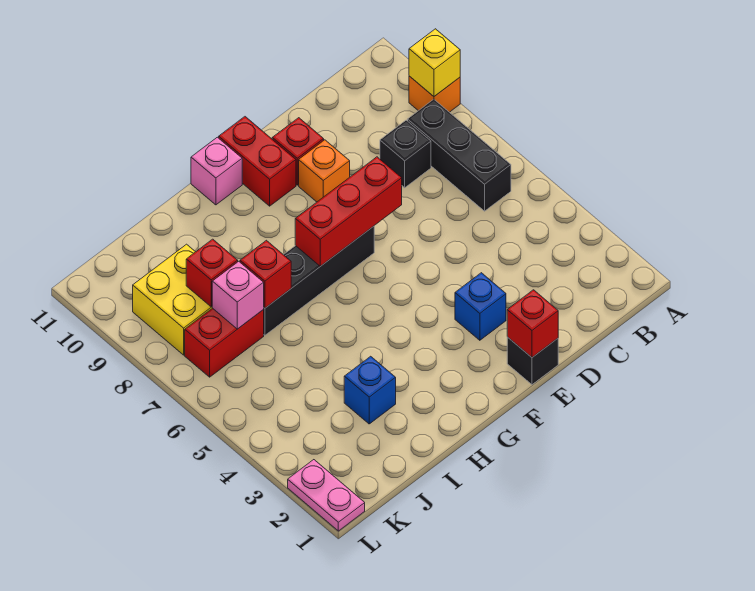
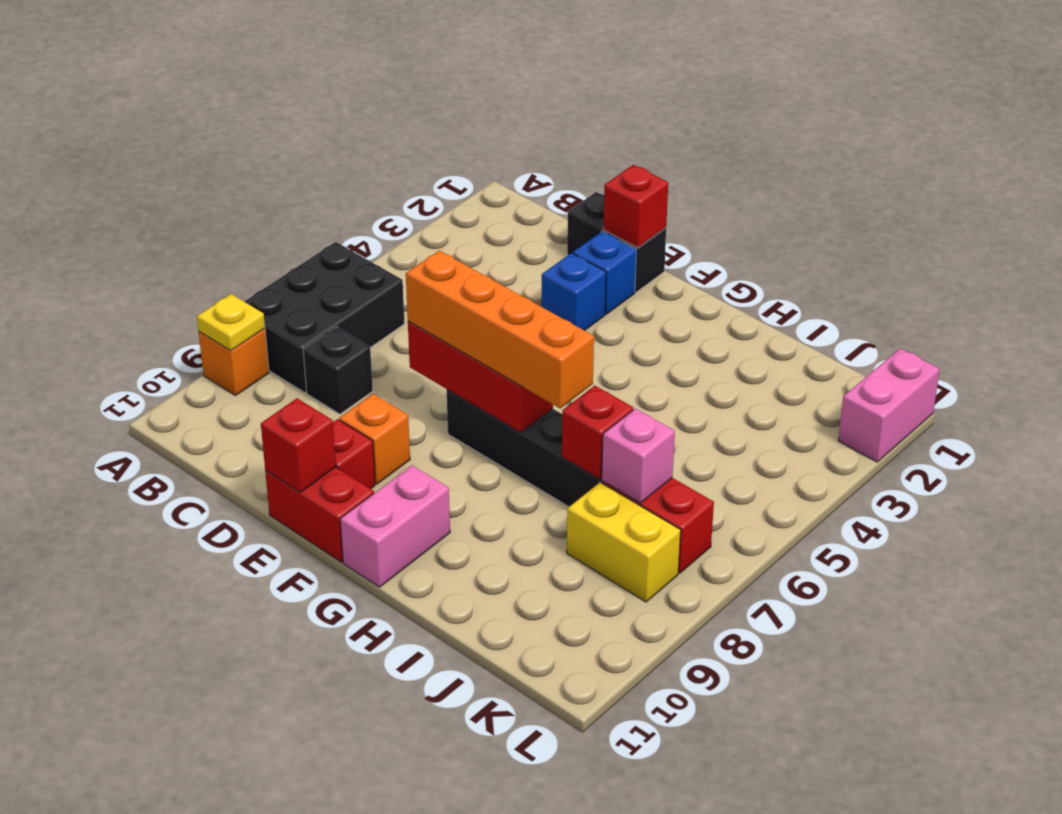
yellow brick A9 level 2 -> yellow plate A9 level 2
black brick B6:B8 level 1 -> black brick A6:B8 level 1
black brick E1 level 1 -> black brick D1:E1 level 1
none -> orange brick E7:H7 level 3
red brick F10:F11 level 1 -> red brick E11:F11 level 1
pink brick G11 level 1 -> pink brick G10:G11 level 1
blue brick I3 level 1 -> blue brick E2 level 1
yellow brick J8:K9 level 1 -> yellow brick J8:K8 level 1
red brick J8 level 2 -> red brick E11 level 2
pink plate L1:L2 level 1 -> pink brick L1:L2 level 1

